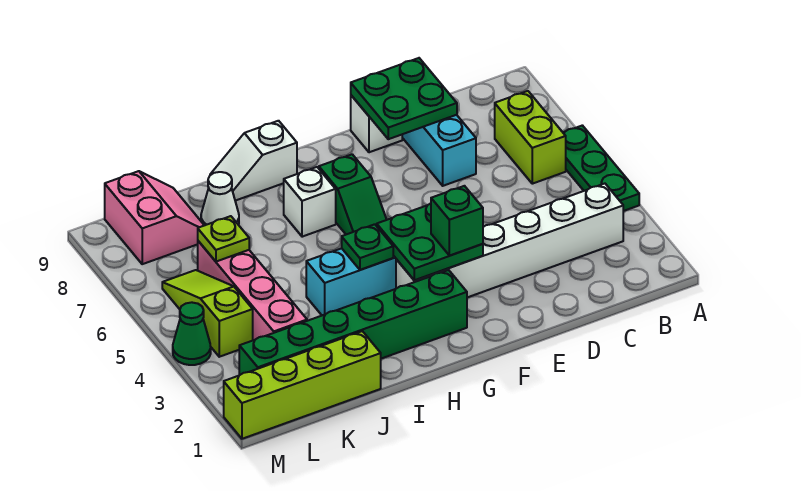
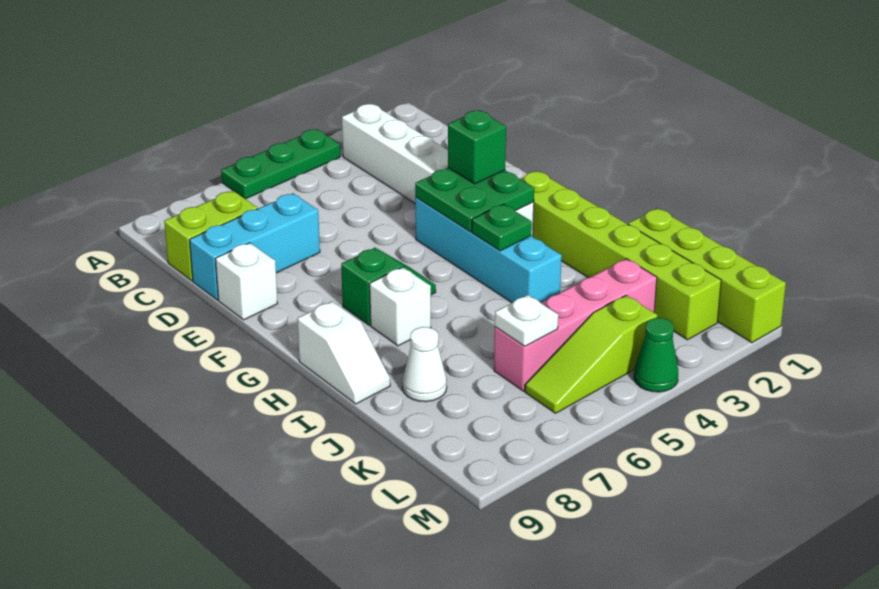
lime brick B6:B7 level 1 -> lime brick C8:C9 level 1
green plate D8:E9 level 2 -> none
green brick G2:L2 level 1 -> lime brick G2:L2 level 1
lime plate K6 level 2 -> white plate K6 level 2
pink slope K8:L9 level 1 top L -> none

